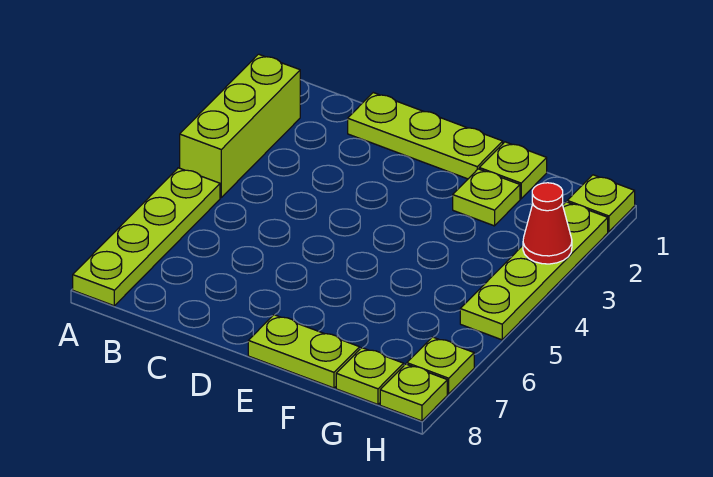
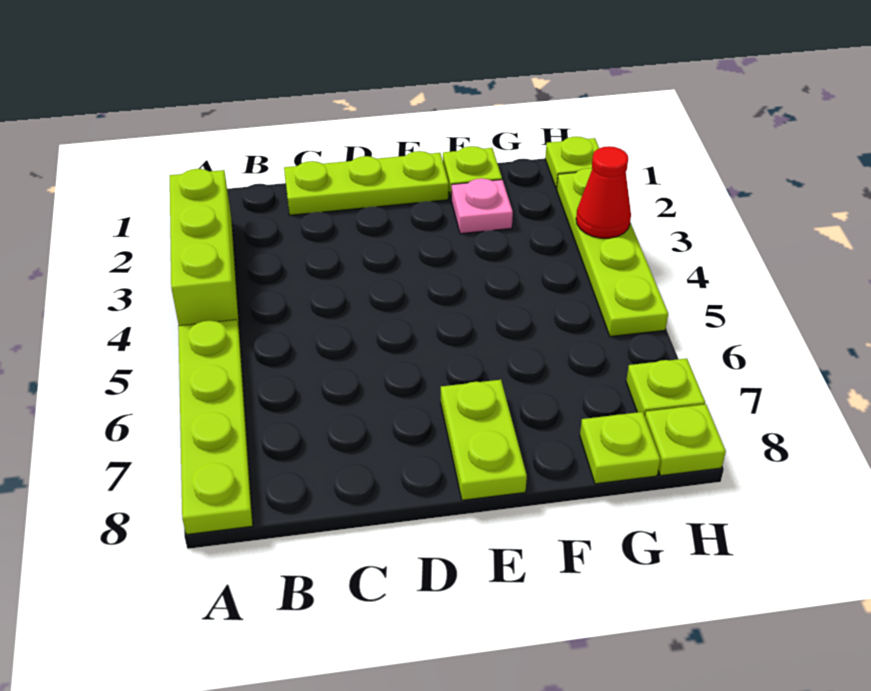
lime plate E8:F8 level 1 -> lime plate E7:E8 level 1
lime plate F2 level 1 -> pink plate F2 level 1

